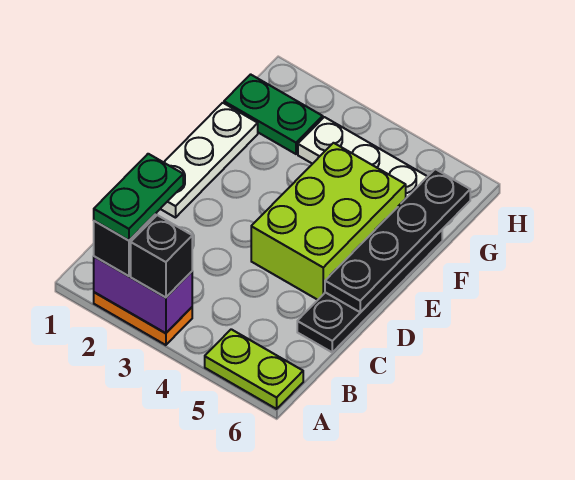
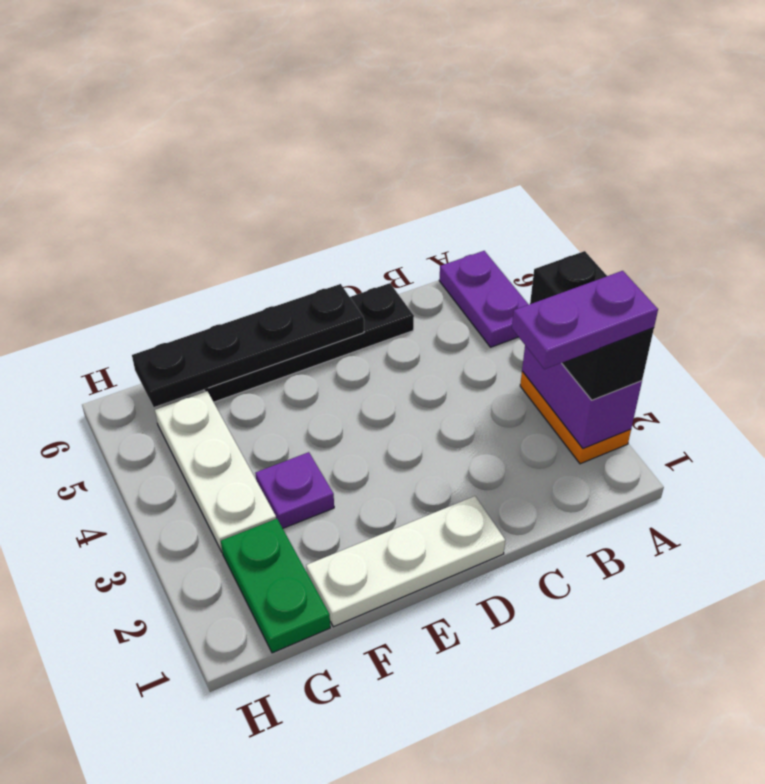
green plate A2:B2 level 4 -> purple plate A2:B2 level 4
lime plate A5:A6 level 1 -> purple plate A5:A6 level 1
lime brick D4:F5 level 1 -> none
none -> purple plate F3 level 1

